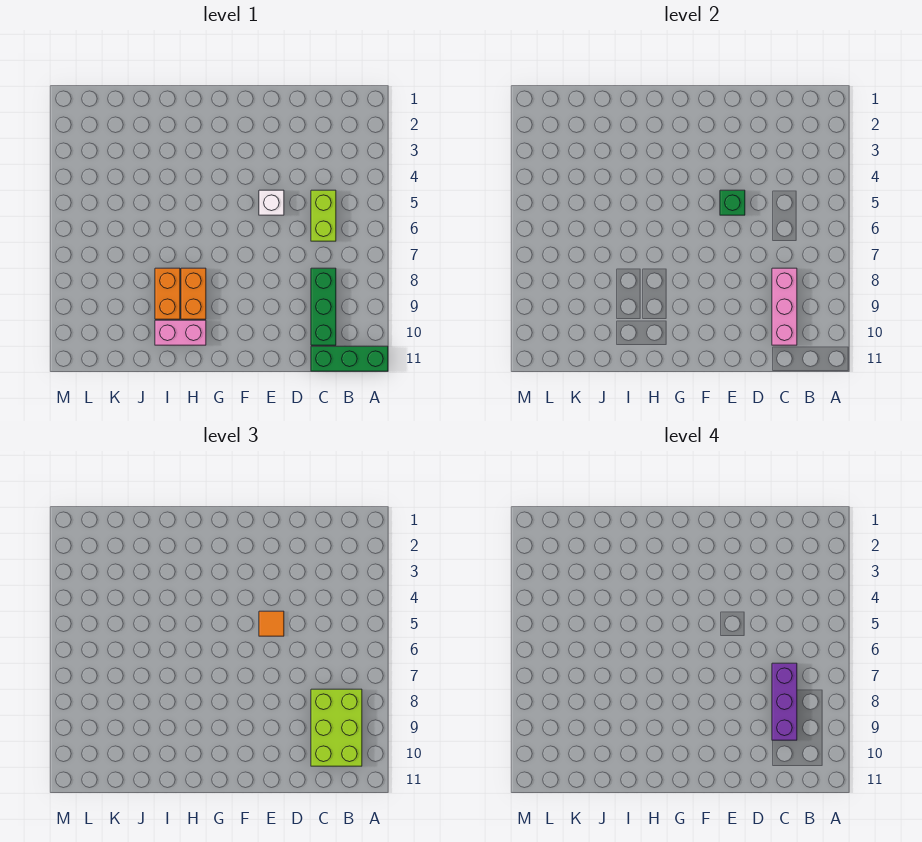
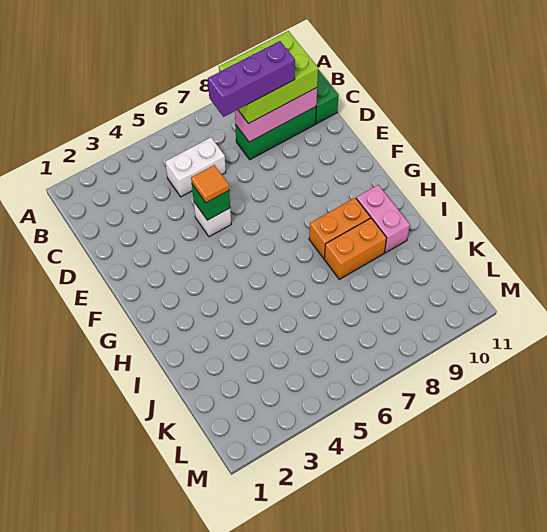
lime brick C5:C6 level 1 -> white brick C5:C6 level 1

